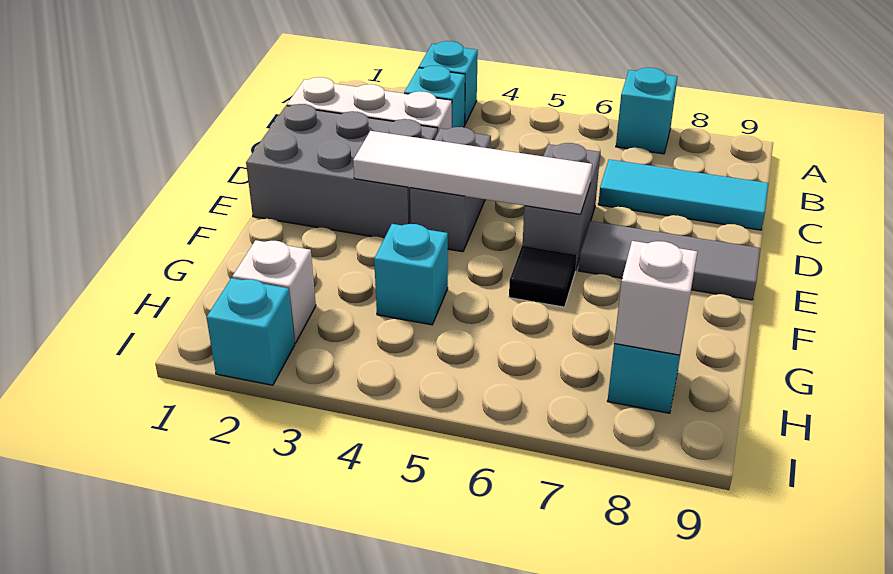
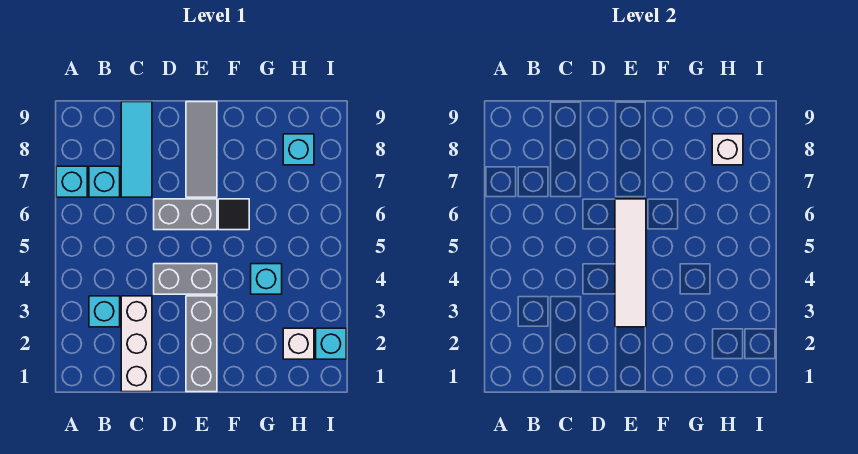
cyan brick A3 level 1 -> cyan brick B7 level 1
grey brick D1:E3 level 1 -> grey brick E1:E3 level 1

